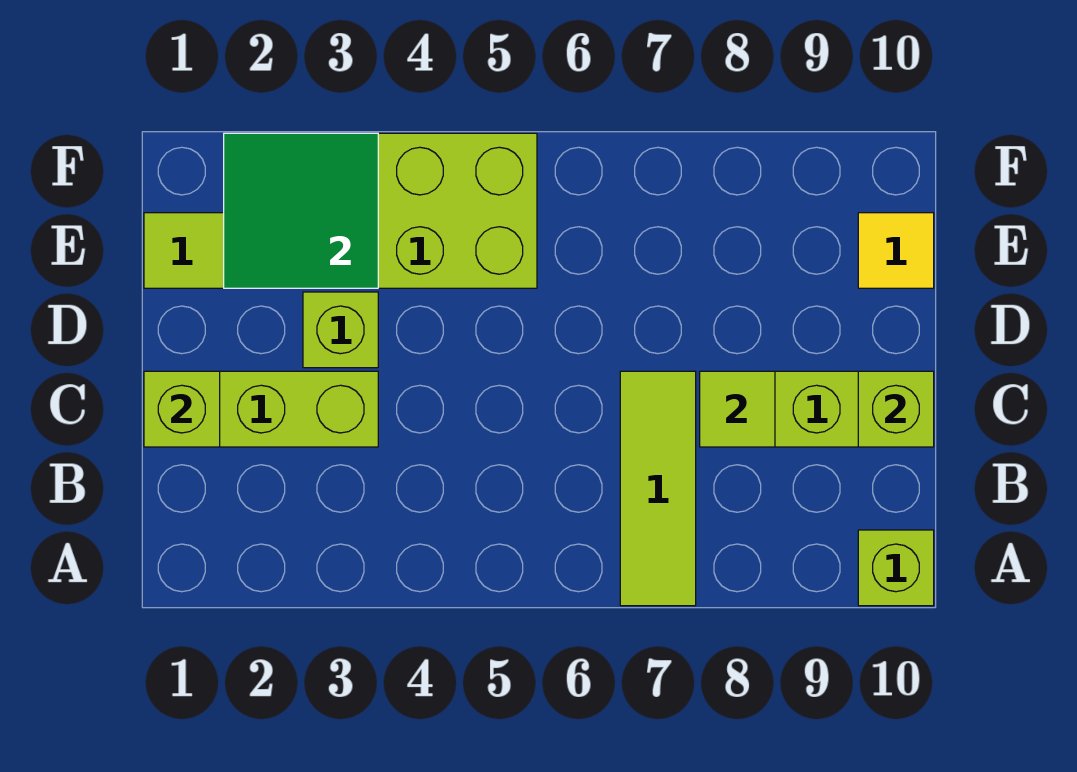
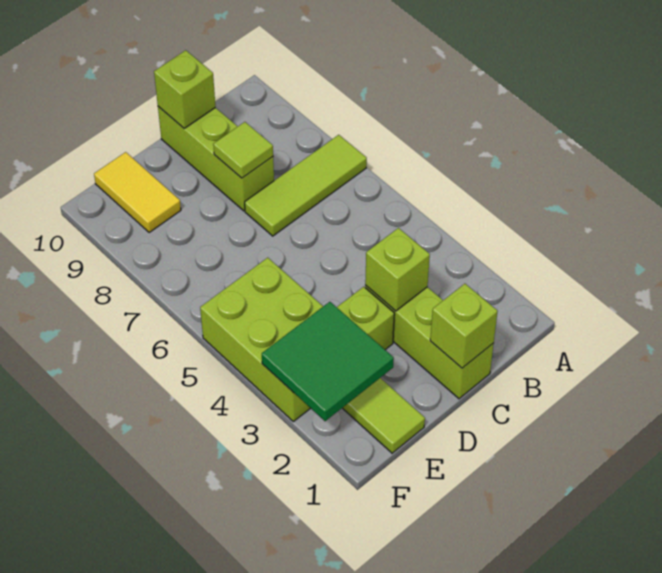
lime brick A10 level 1 -> lime brick C3 level 2
yellow tile E10 level 1 -> yellow tile E9:E10 level 1

